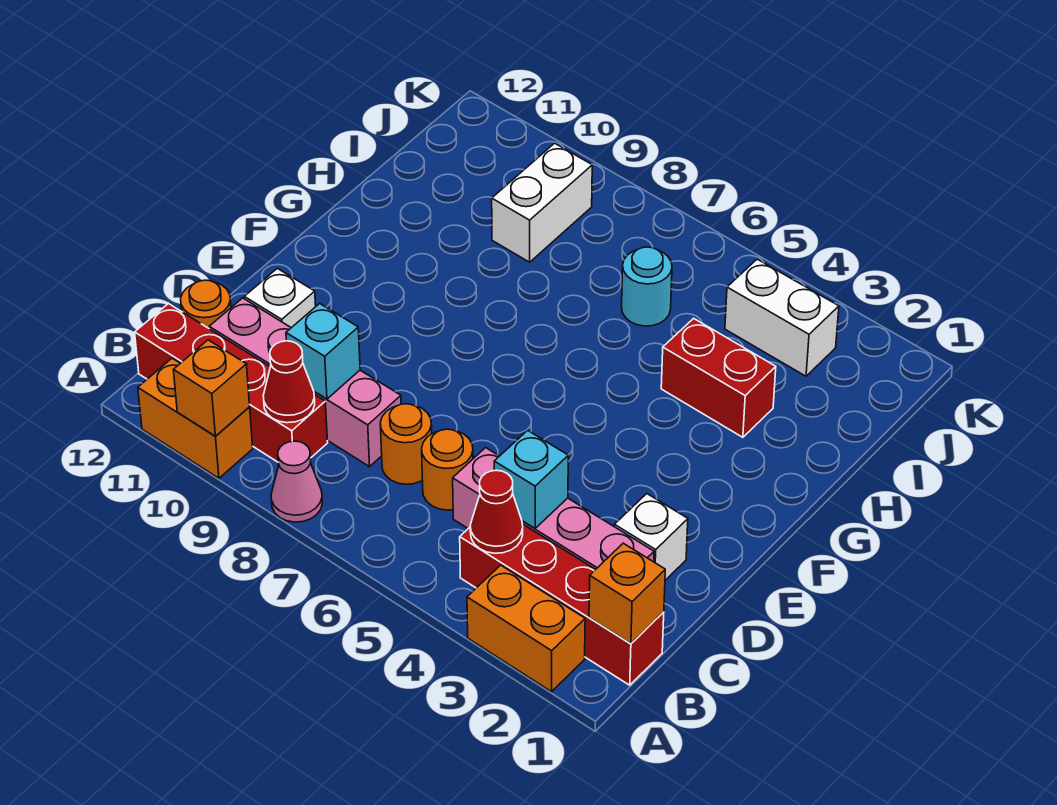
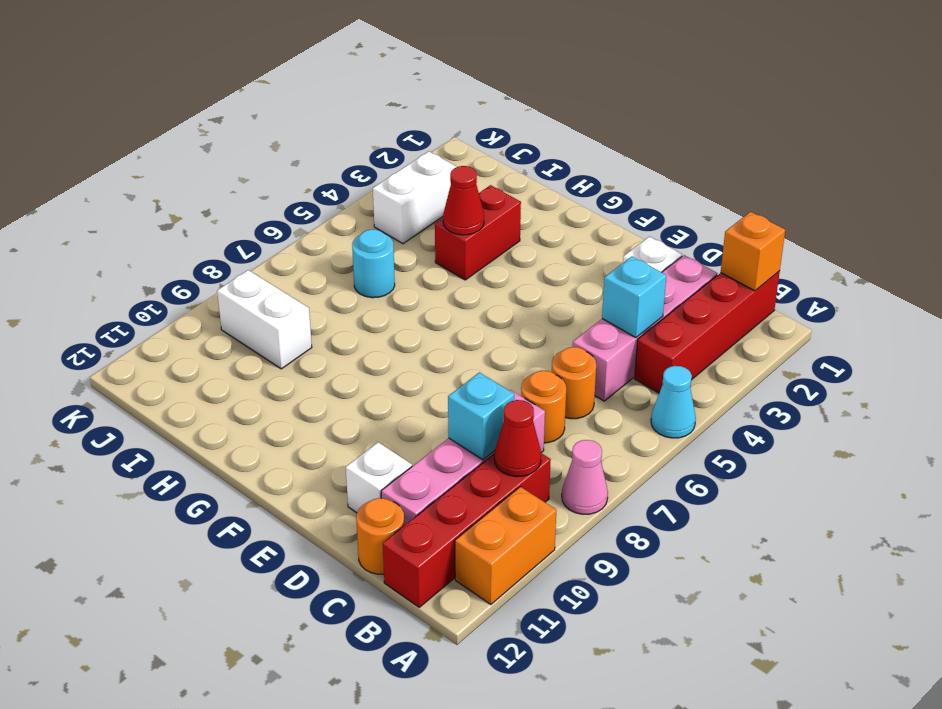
orange brick A2:A3 level 1 -> none
none -> cyan cone A5 level 1
orange brick A10 level 2 -> none
red cone B4 level 2 -> red cone H4 level 2

